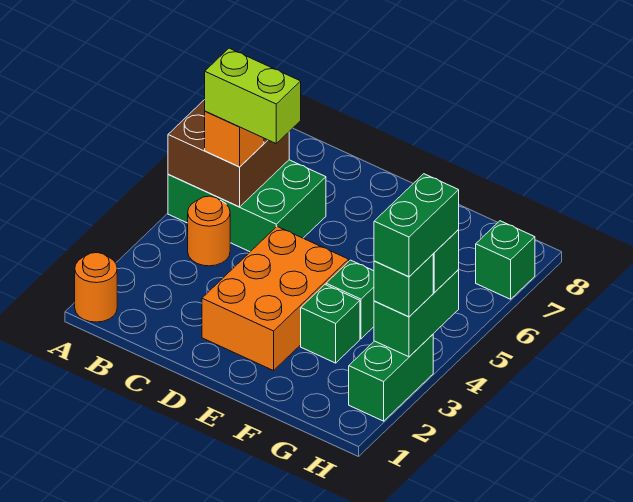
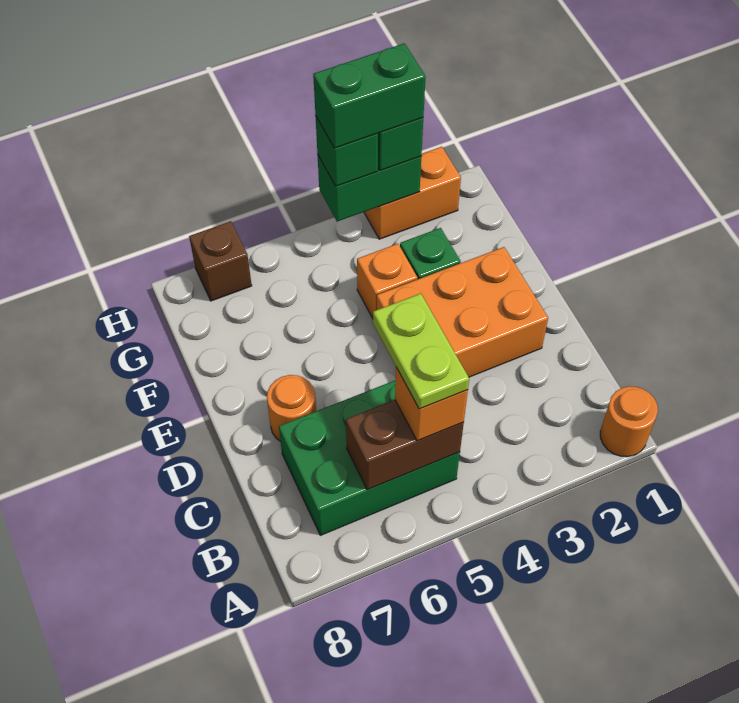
green brick A5:C6 level 1 -> green brick B5:C7 level 1
brown brick A5:B6 level 2 -> brown brick B5:B6 level 2
orange round brick B4 level 1 -> orange round brick D7 level 1
lime brick B5:C5 level 4 -> lime plate B5:C5 level 4
green brick F4 level 1 -> orange brick F4 level 1
green brick H2:H3 level 1 -> orange brick H2:H3 level 1
green brick H7 level 1 -> brown brick H7 level 1

